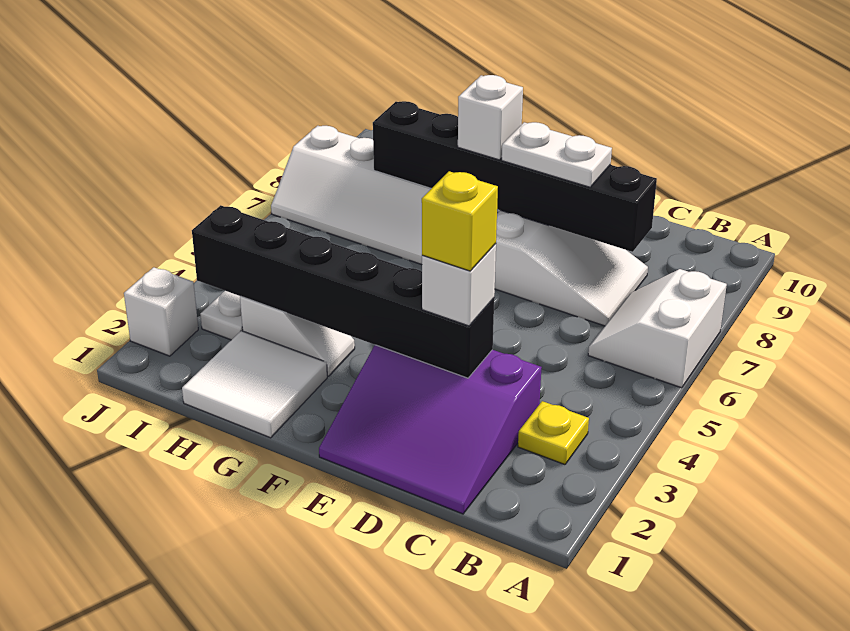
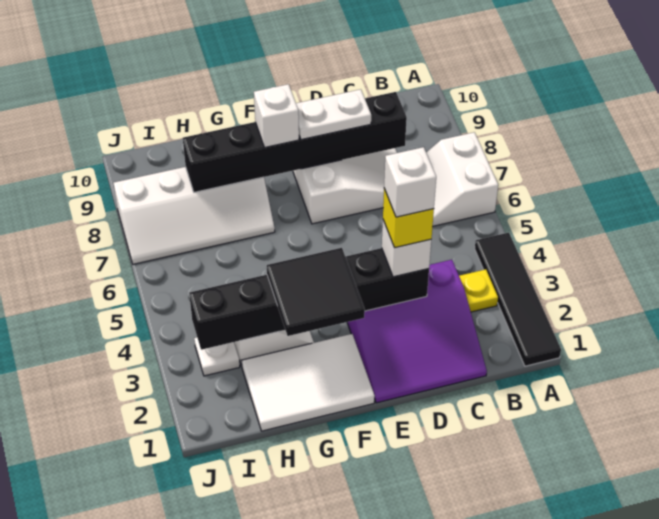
none -> black tile A1:A4 level 1
none -> black tile F2:G3 level 3
white tile G1:H2 level 1 -> white tile F1:H2 level 1
white brick J2 level 1 -> white brick D3 level 5

